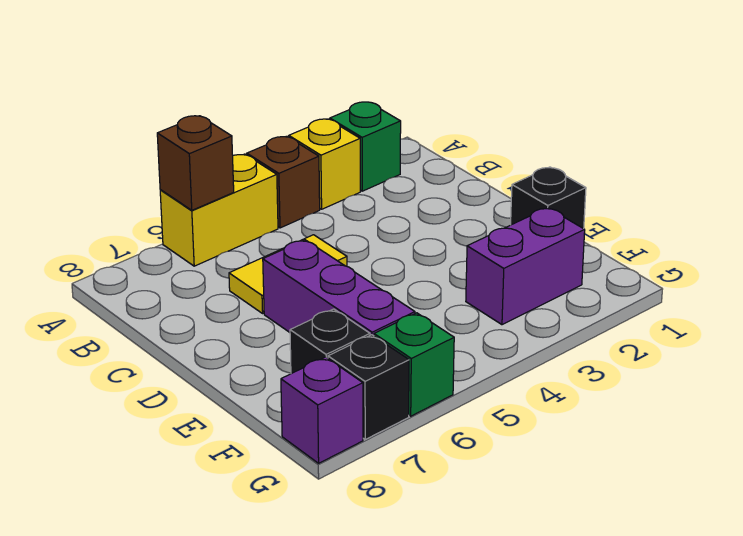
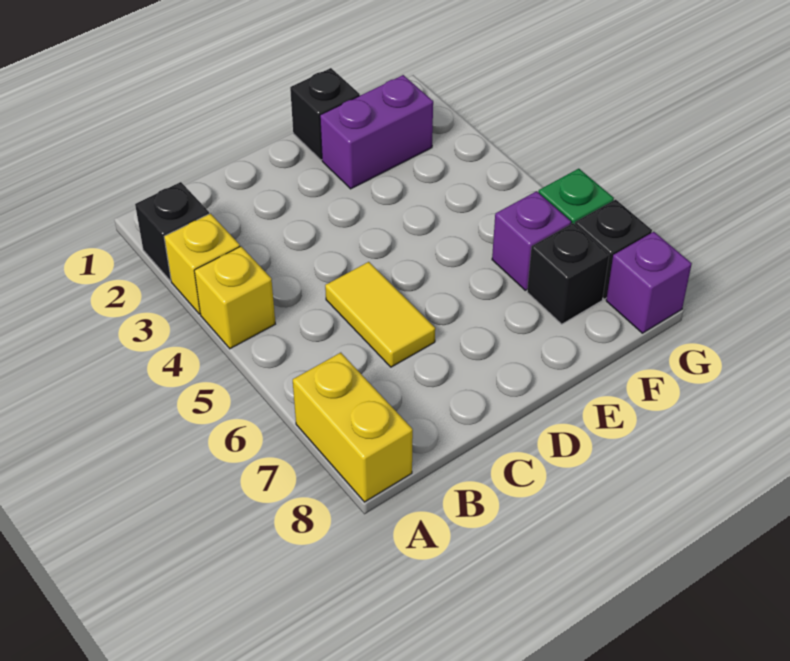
green brick A2 level 1 -> black brick A2 level 1
brown brick A4 level 1 -> yellow brick A4 level 1
yellow brick A5:A6 level 1 -> yellow brick A7:A8 level 1
brown brick A6 level 2 -> none
purple brick D6:F6 level 1 -> purple brick F6 level 1
purple brick F2:F3 level 1 -> purple brick E2:F2 level 1

